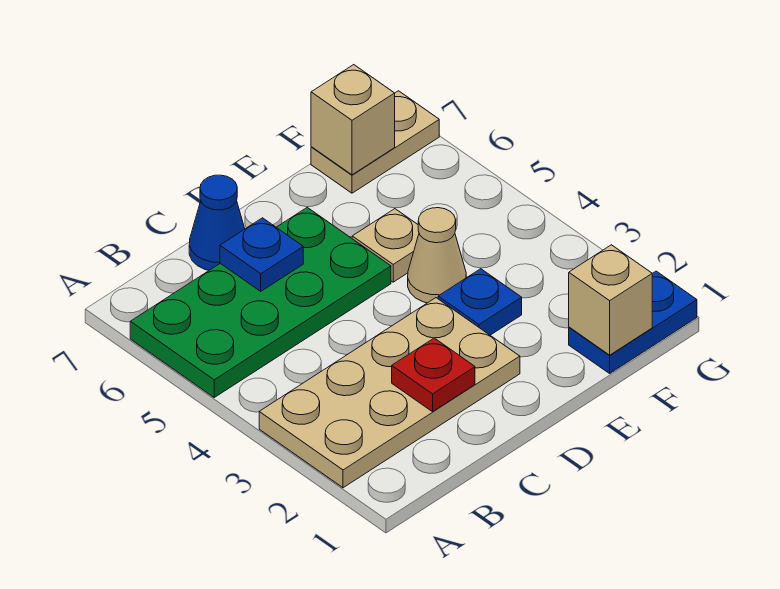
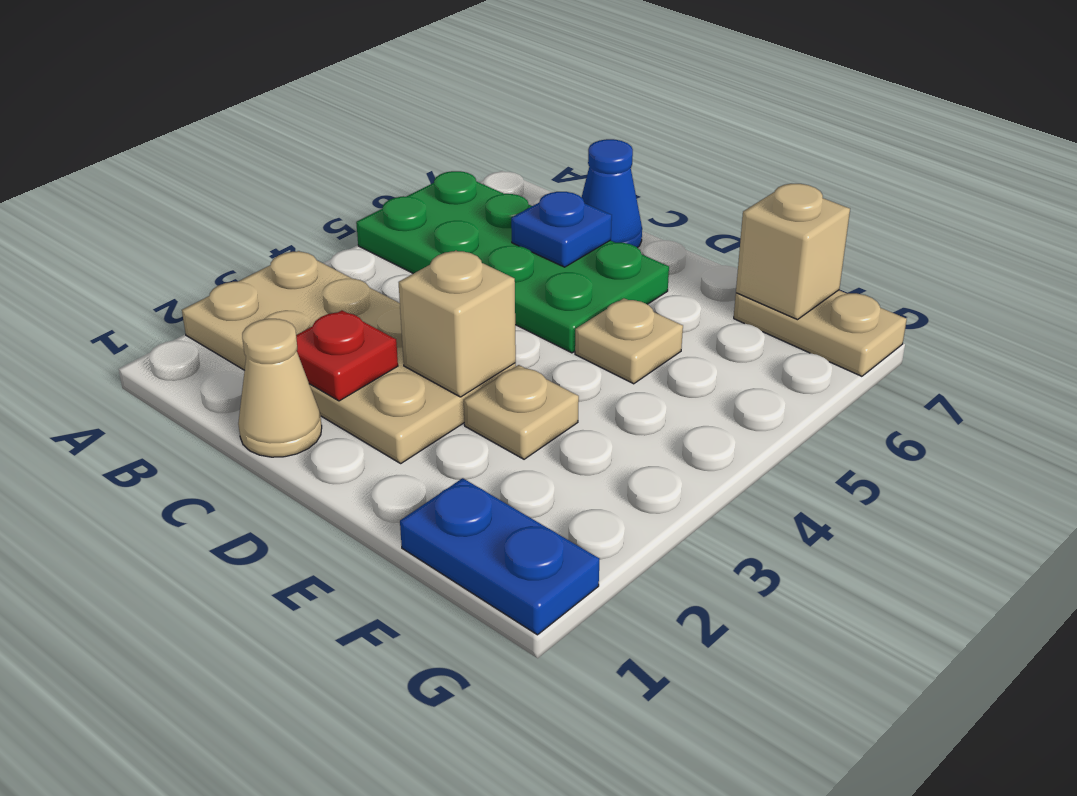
blue plate E3 level 1 -> tan plate E3 level 1
tan cone E4 level 1 -> tan cone C1 level 1
tan brick F1 level 2 -> tan brick D3 level 2

